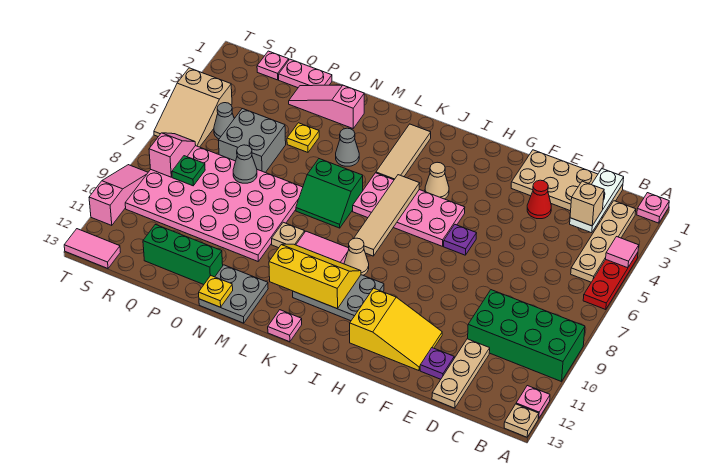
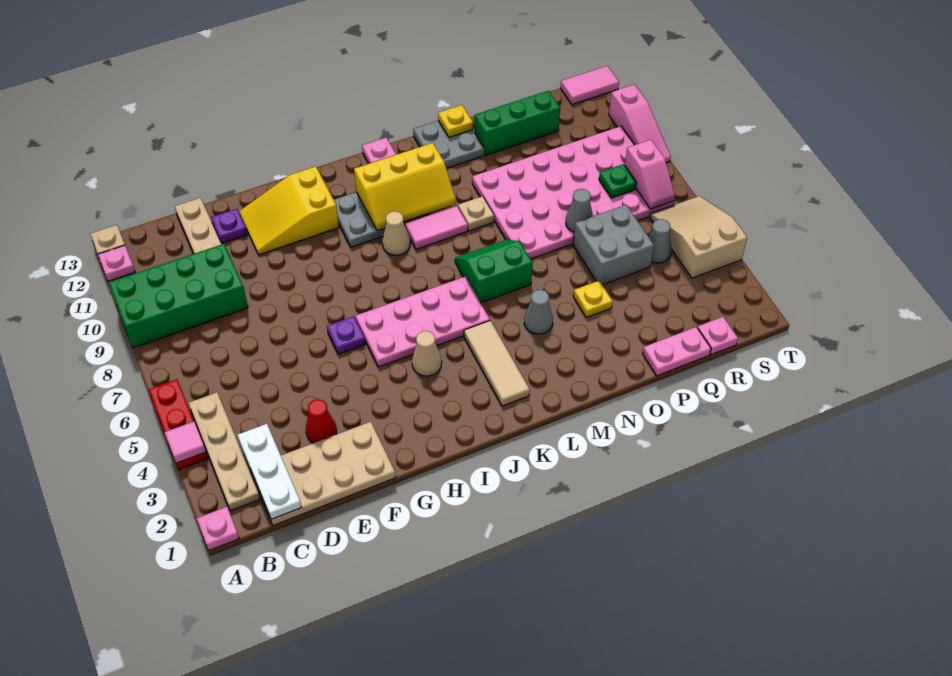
tan brick C3 level 3 -> none
tan tile J5:J8 level 2 -> none
pink slope N2:P2 level 1 top N -> none

